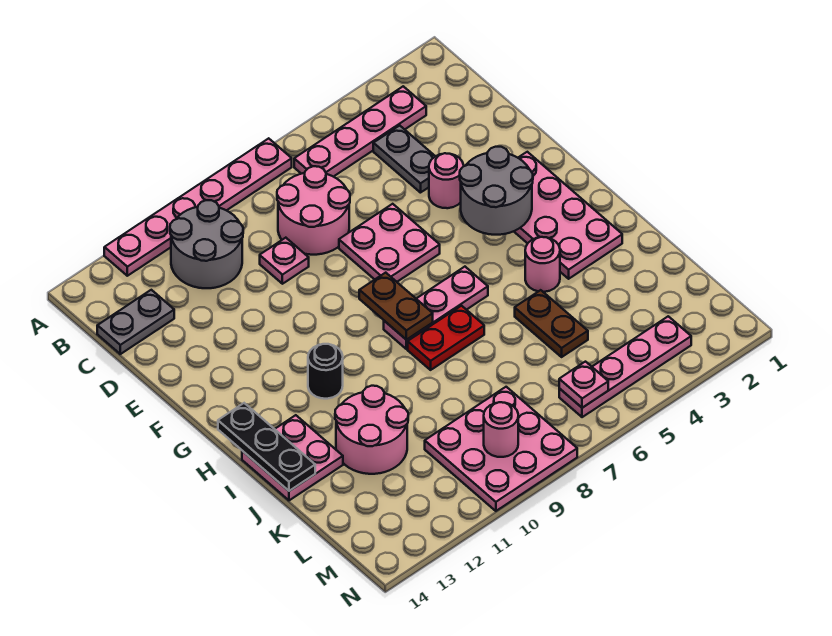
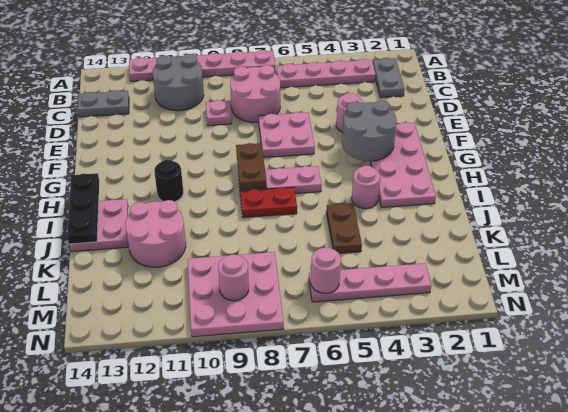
grey plate C4:D4 level 1 -> grey plate B2:C2 level 1
pink plate M6 level 2 -> pink round brick M6 level 2

